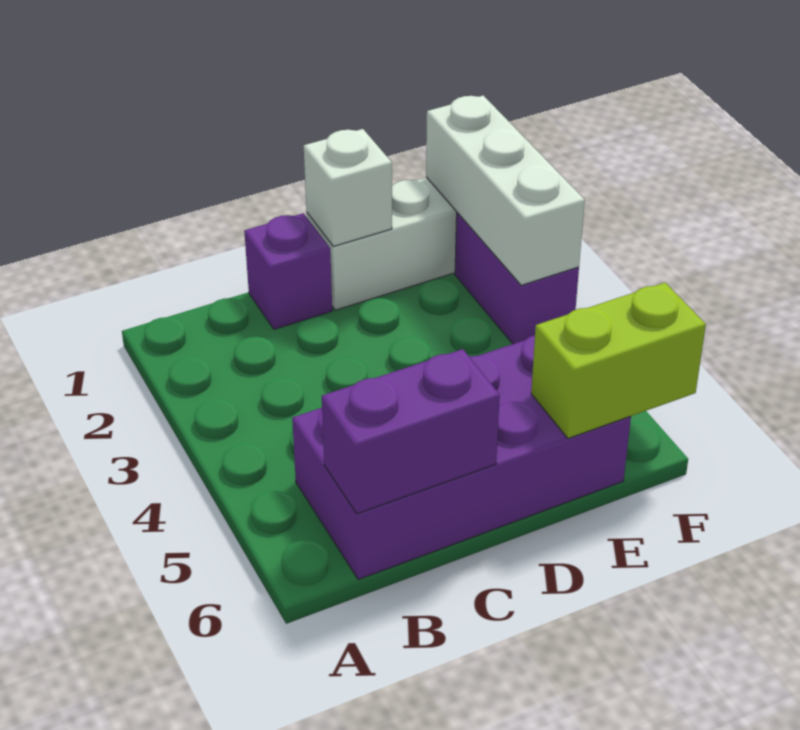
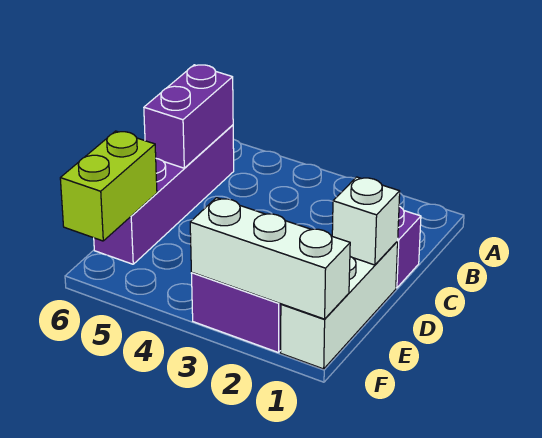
purple brick B5:E6 level 1 -> purple brick B6:E6 level 1

